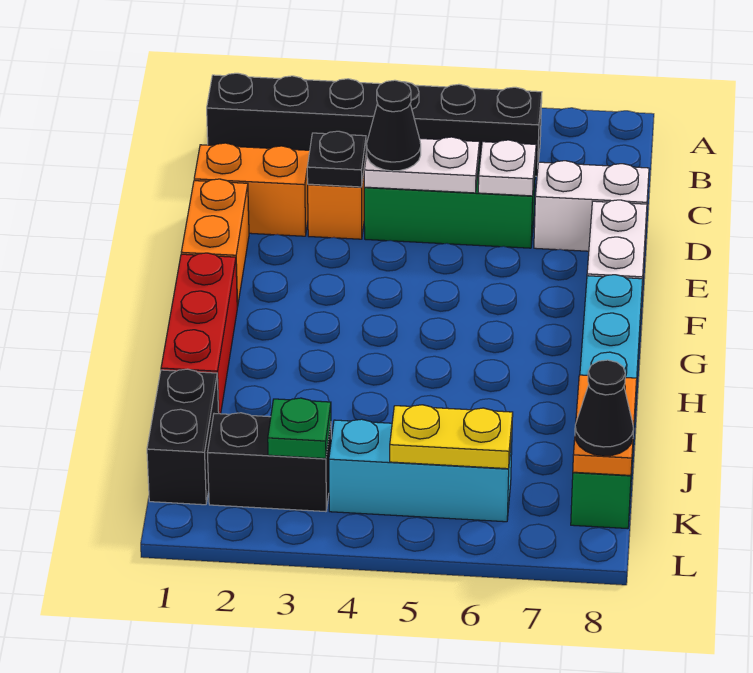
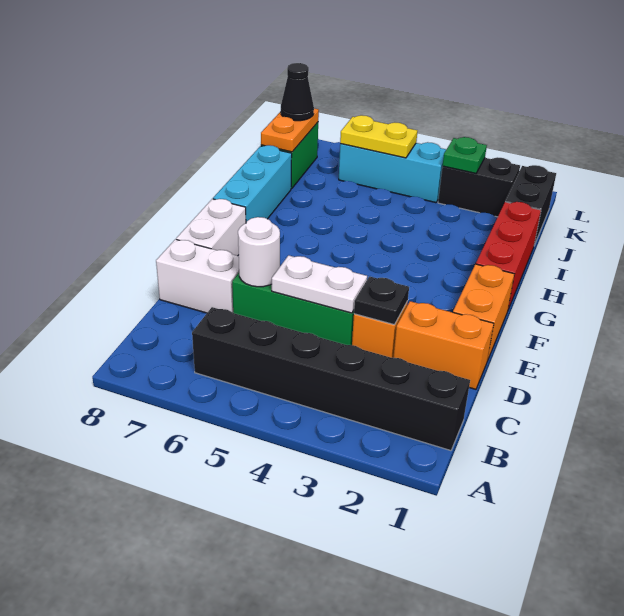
black cone D4 level 3 -> none
white plate D6 level 2 -> white round brick D6 level 2

